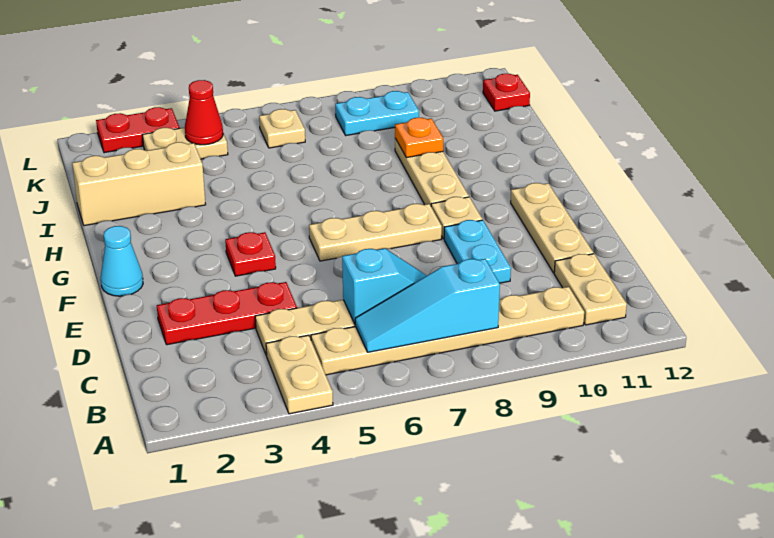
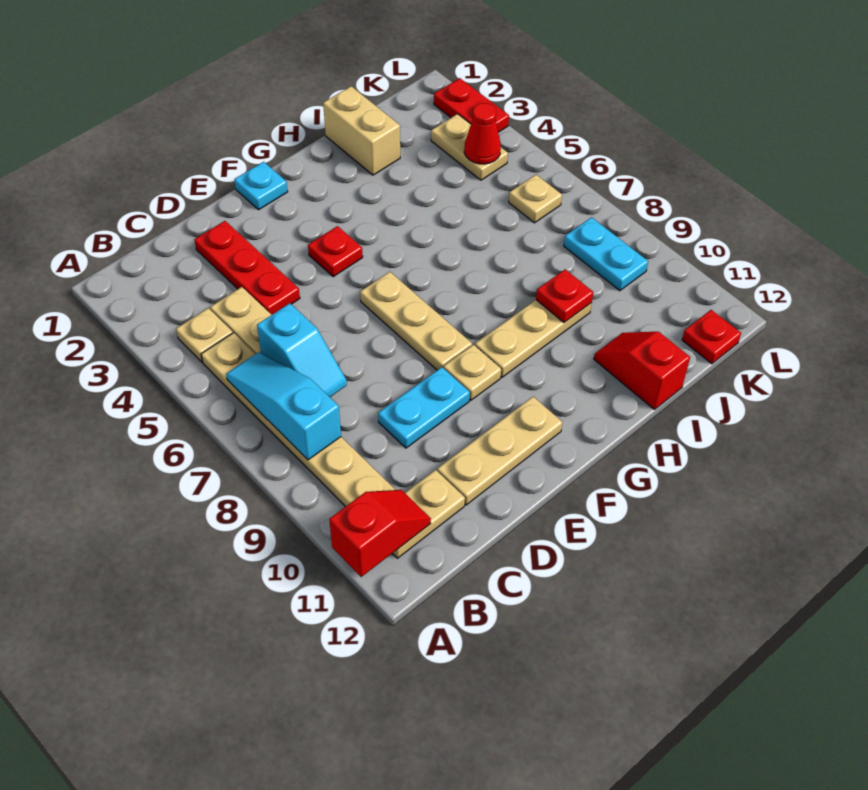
tan plate A4:B4 level 1 -> tan plate B4 level 1
none -> red slope A11:B11 level 2 top A
cyan cone F1 level 1 -> cyan plate F1 level 1
tan brick I1:I3 level 1 -> tan brick I1:I2 level 1
orange plate I9 level 2 -> red plate I9 level 2
none -> red slope I11:I12 level 1 top 12

